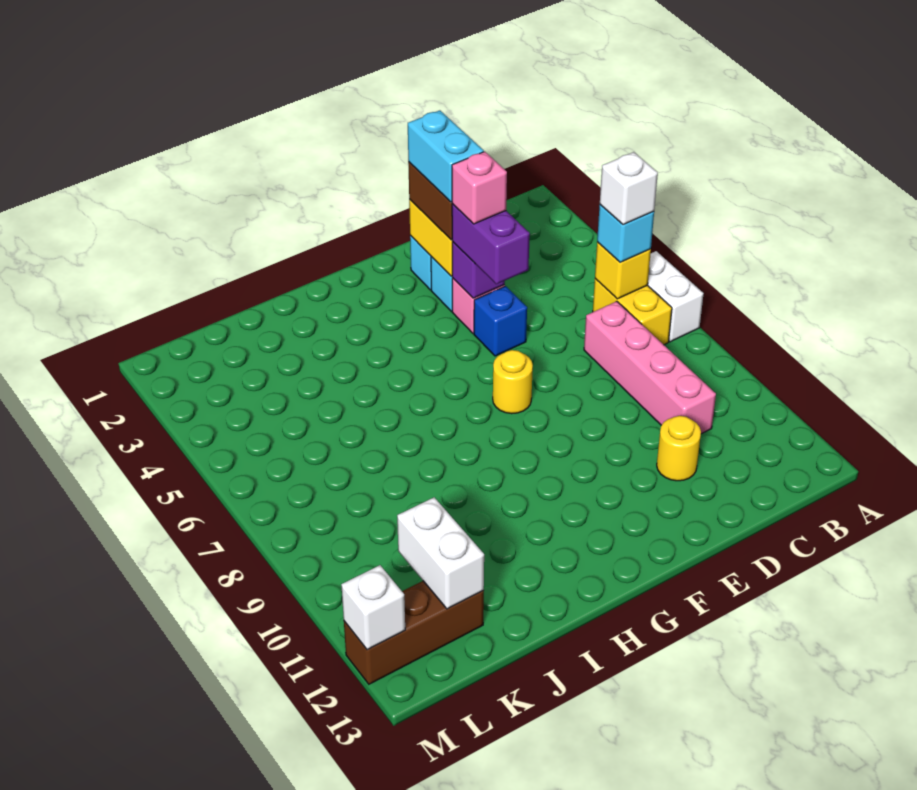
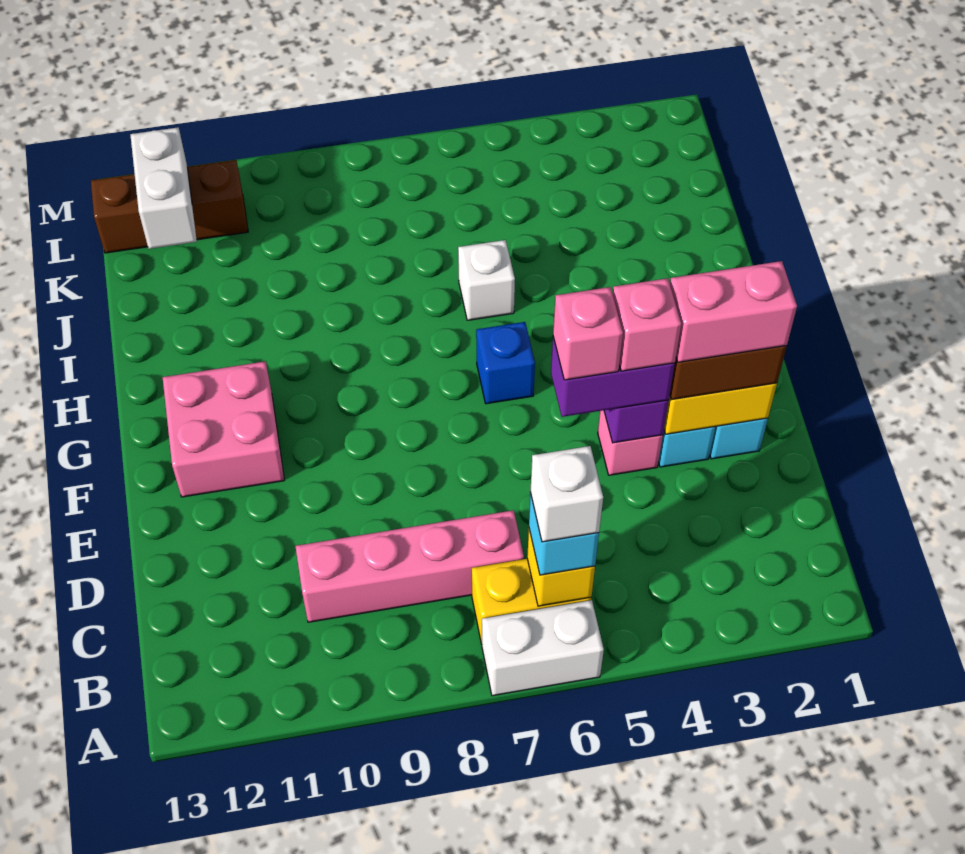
yellow round brick D11 level 1 -> none
cyan brick E2:E3 level 4 -> pink brick E2:E3 level 4
blue brick E5 level 1 -> blue brick G6 level 1
none -> pink brick E5 level 4
yellow round brick F7 level 1 -> none
none -> pink brick F11:G12 level 1
white brick K11:K12 level 2 -> white brick K12:L12 level 2
brown brick K12:M12 level 1 -> brown brick L11:L13 level 1
white brick M12 level 2 -> white brick I6 level 1

